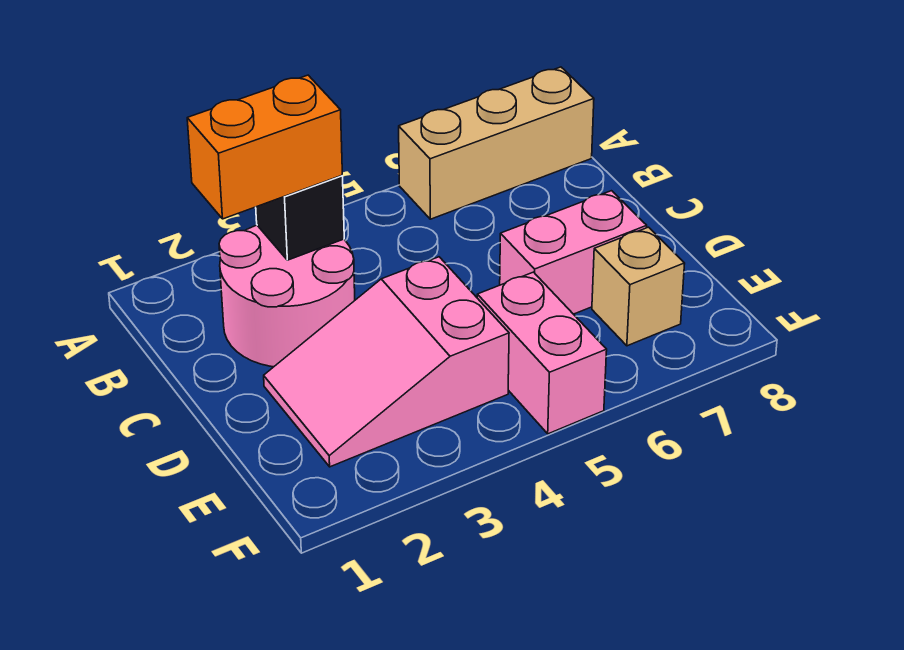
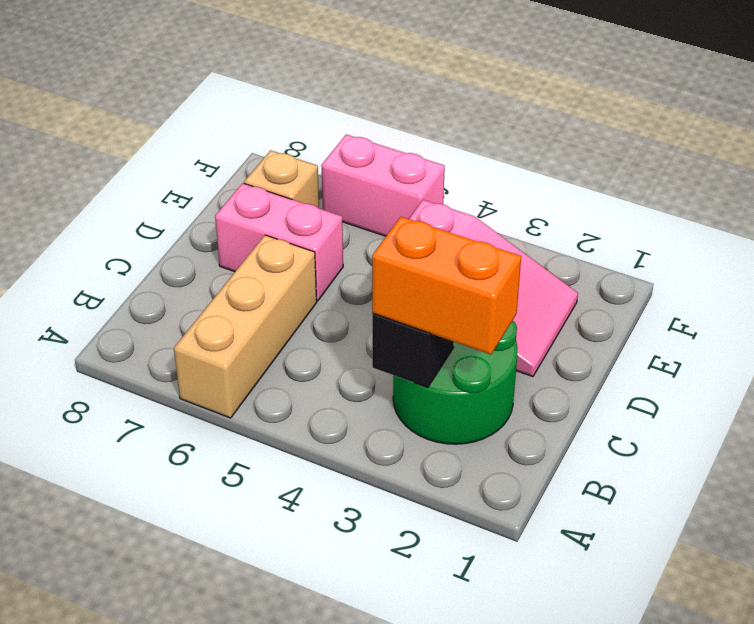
tan brick A6:A8 level 1 -> tan brick A6:C6 level 1
pink round brick B2:C3 level 1 -> green round brick B2:C3 level 1
pink brick E5:F5 level 1 -> pink brick F5:F6 level 1

